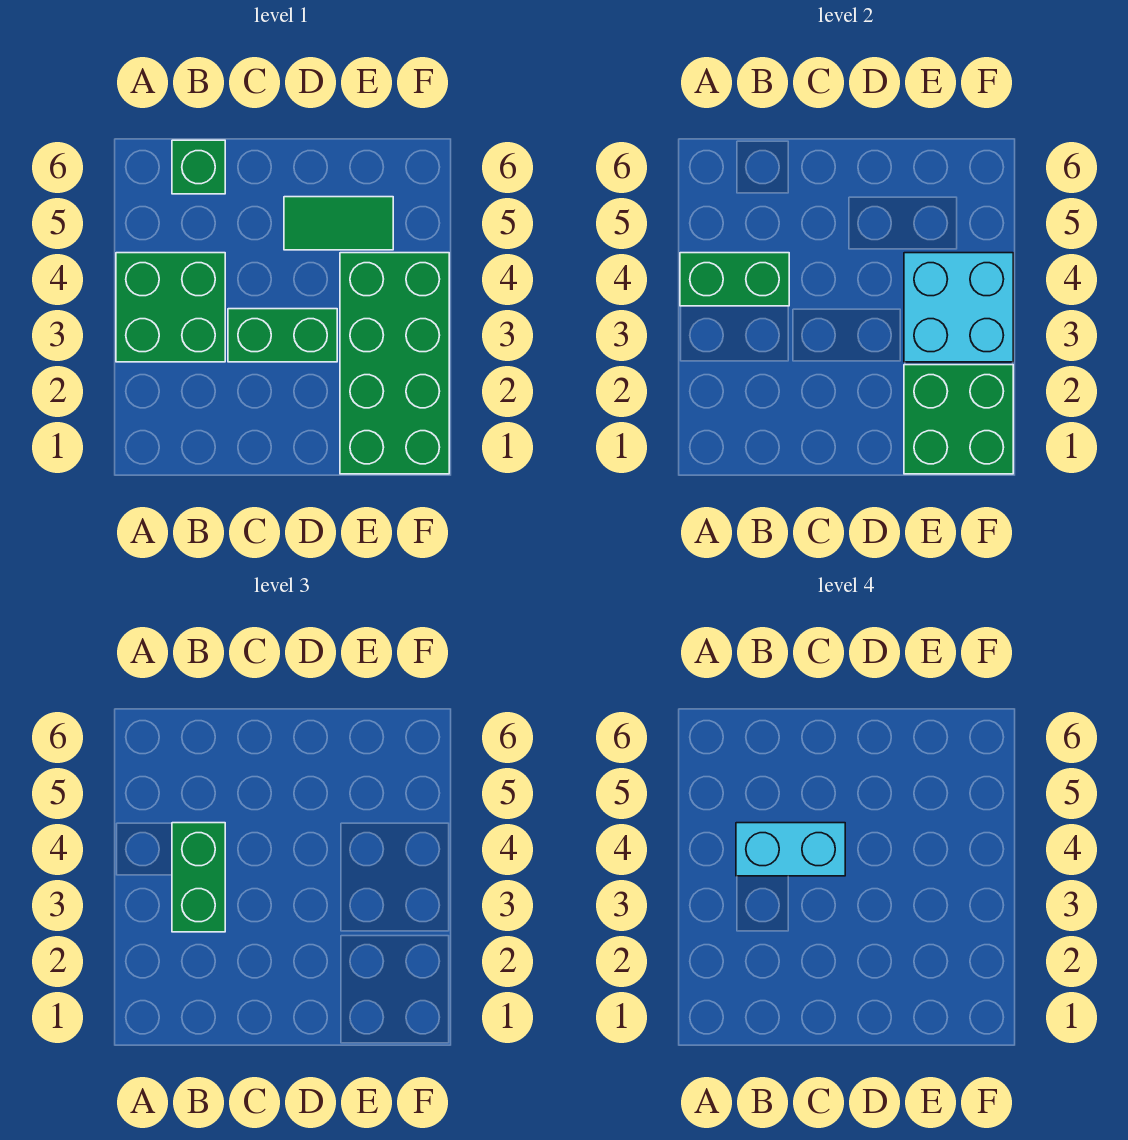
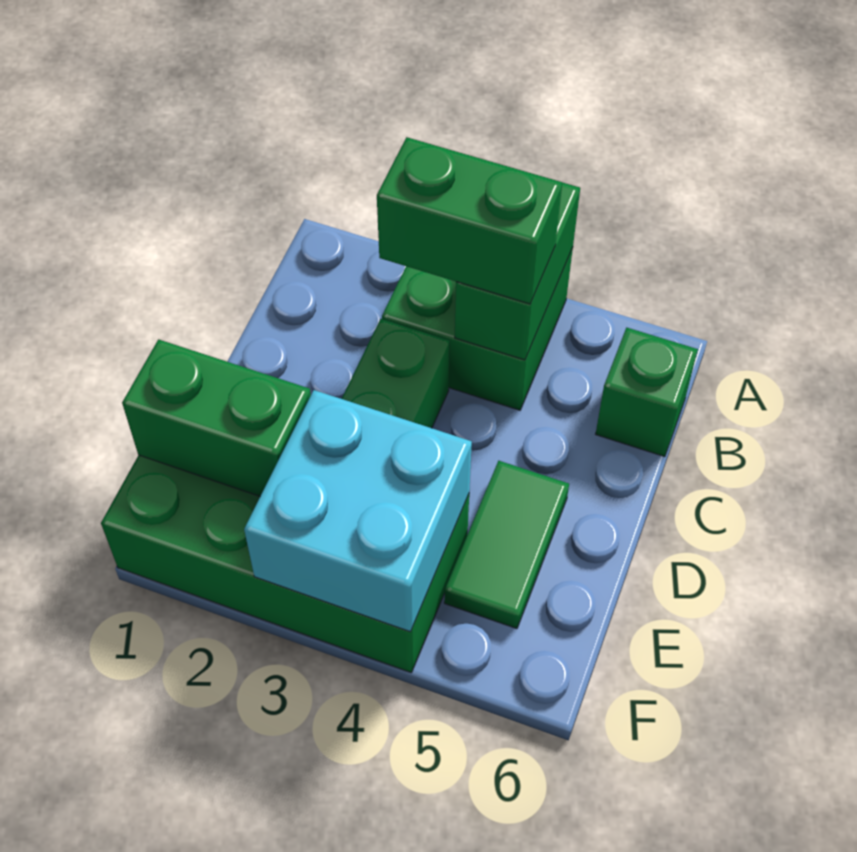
cyan brick B4:C4 level 4 -> none
green brick E1:F2 level 2 -> green brick E1:E2 level 2

